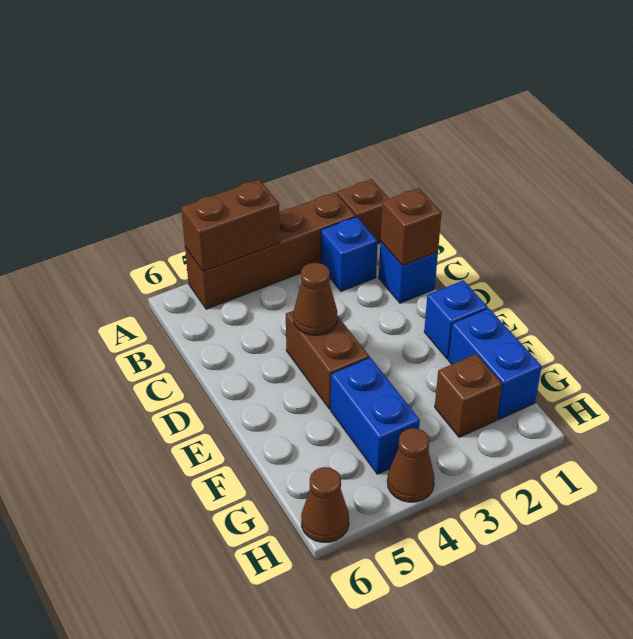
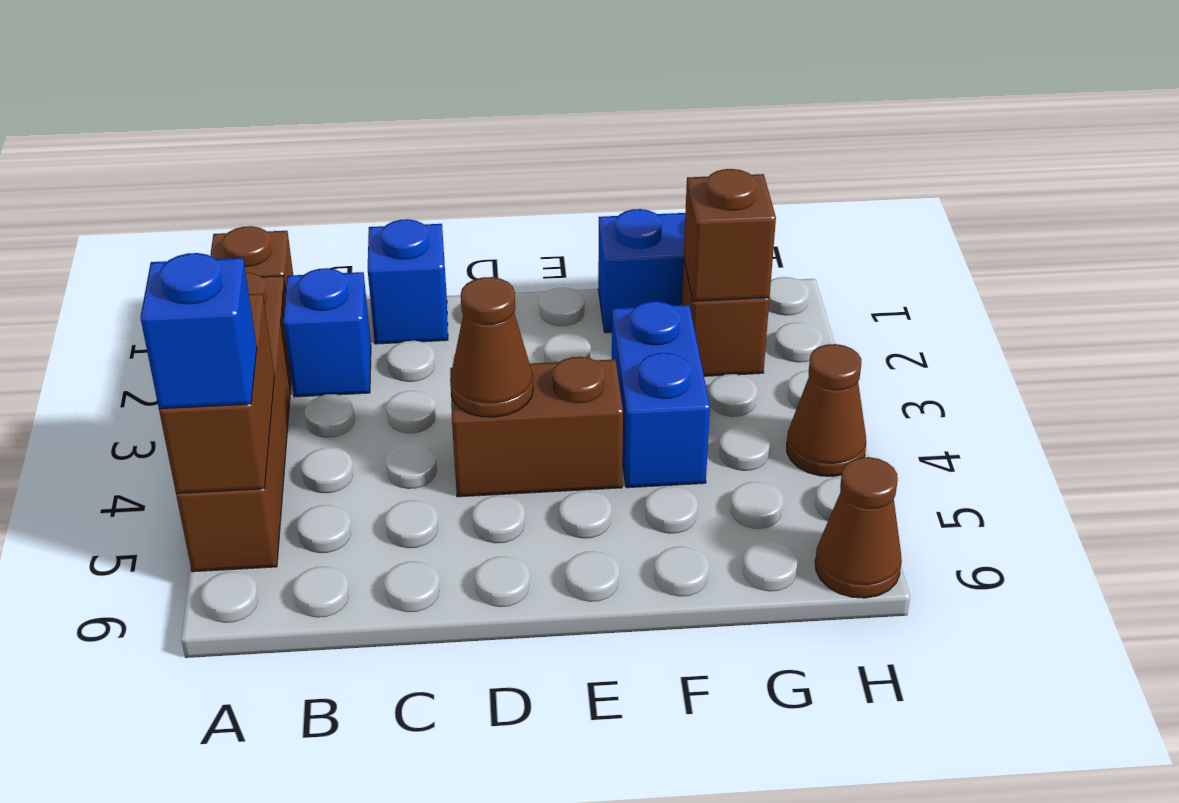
brown brick C1 level 2 -> brown brick G2 level 2
blue brick E1 level 1 -> blue brick A5 level 3
blue brick F4:G4 level 1 -> blue brick F3:F4 level 1

